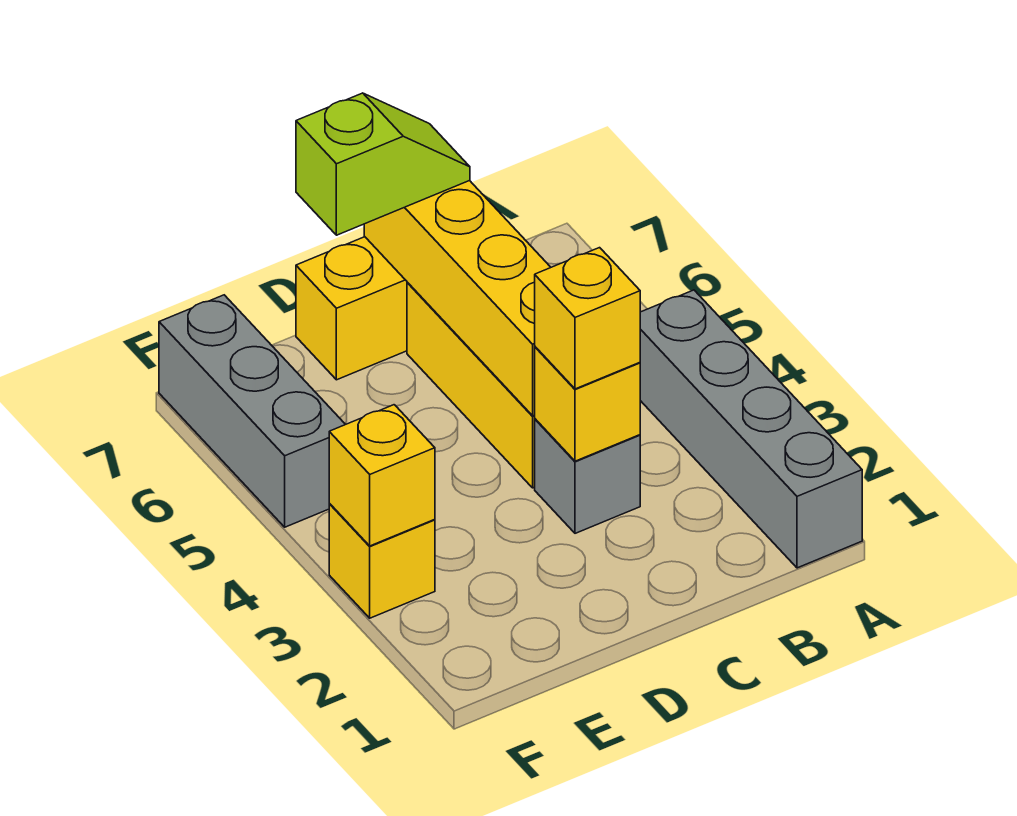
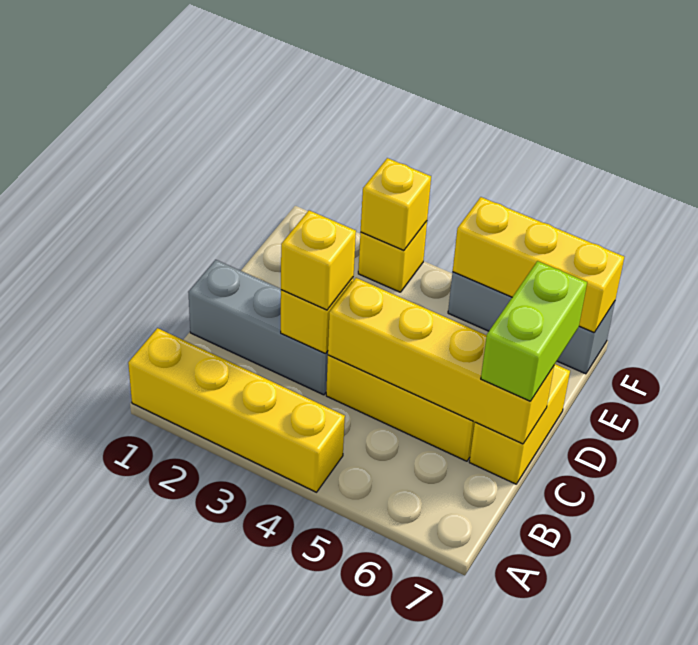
grey brick A1:A4 level 1 -> yellow brick A1:A4 level 1
grey brick C3 level 1 -> grey brick C1:C3 level 1
lime slope C7:D7 level 3 top D -> lime brick C7:D7 level 3
none -> yellow brick F5:F7 level 2

